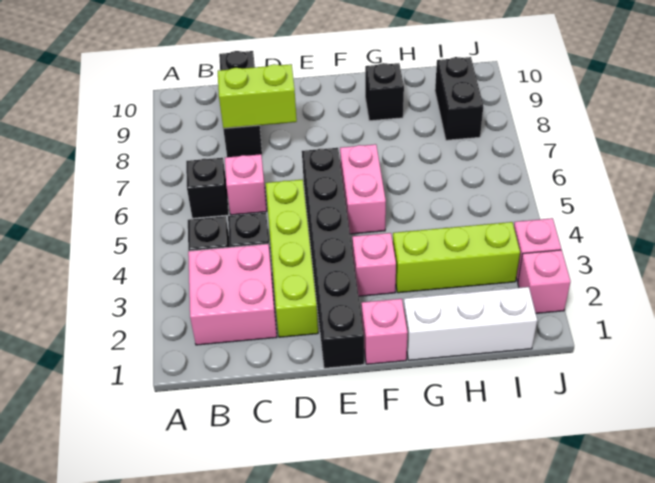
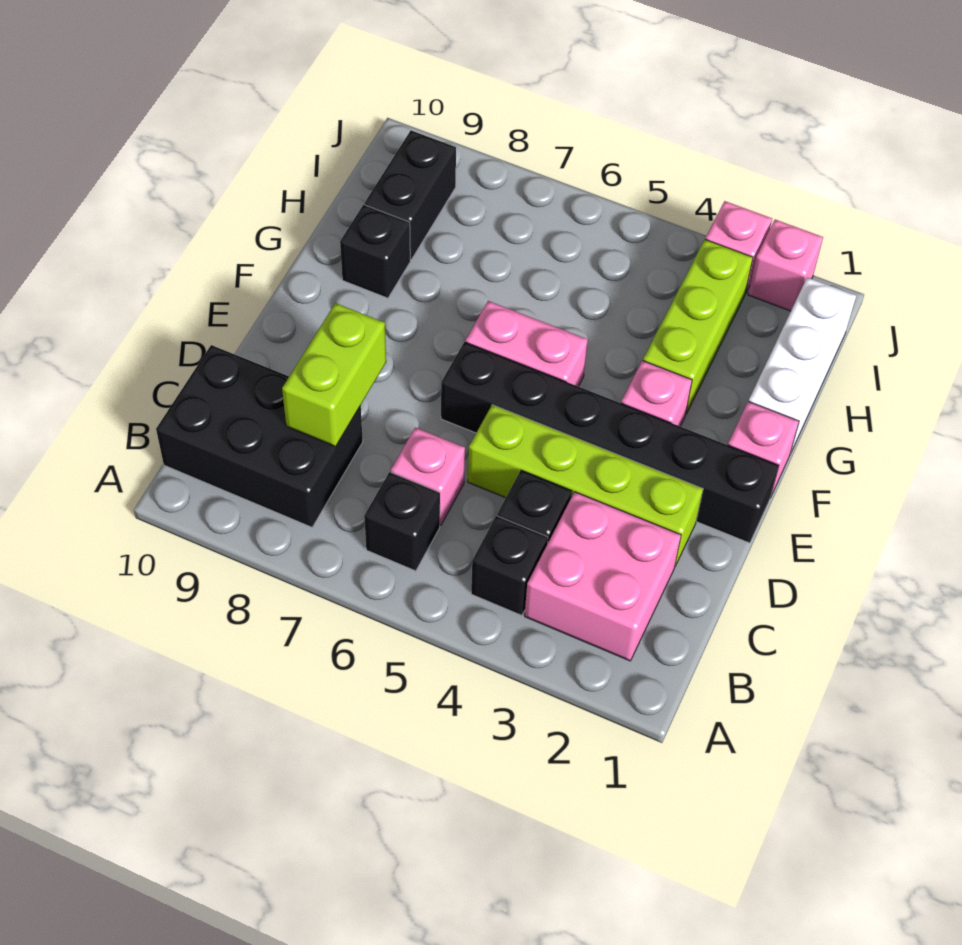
black brick C8:C10 level 1 -> black brick B8:C10 level 1
black brick I8:I9 level 1 -> black brick H9:I9 level 1

